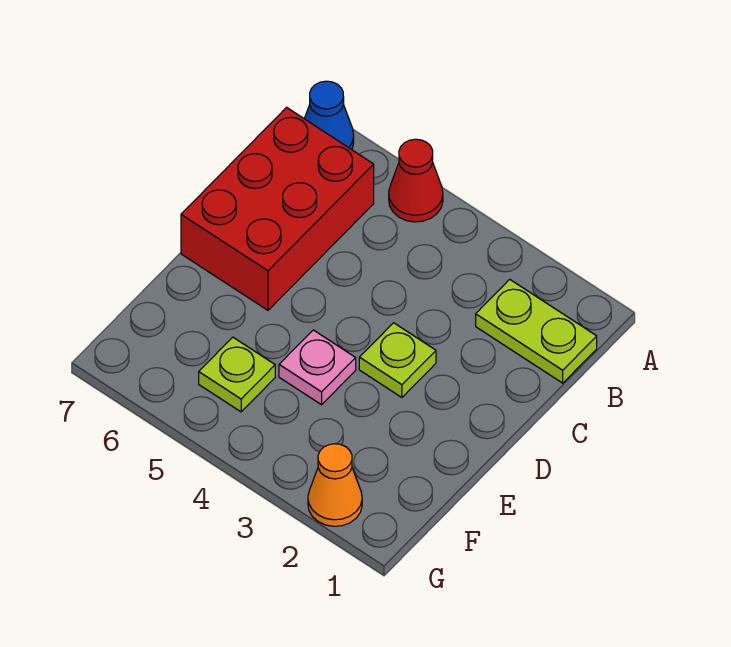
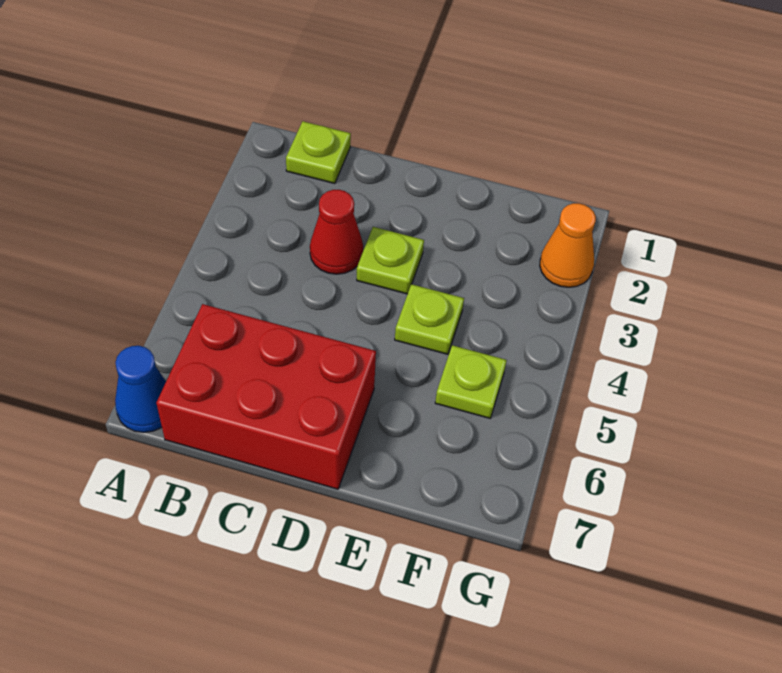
red cone A5 level 1 -> red cone C3 level 1
lime plate B1:B2 level 1 -> lime plate B1 level 1
pink plate E4 level 1 -> lime plate E4 level 1

